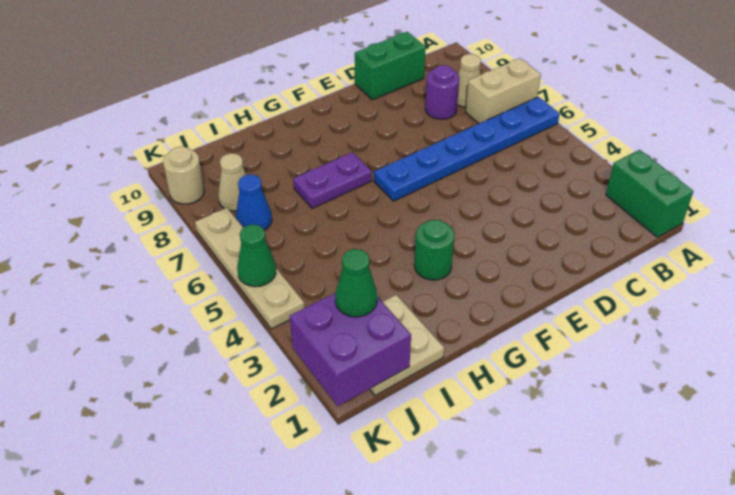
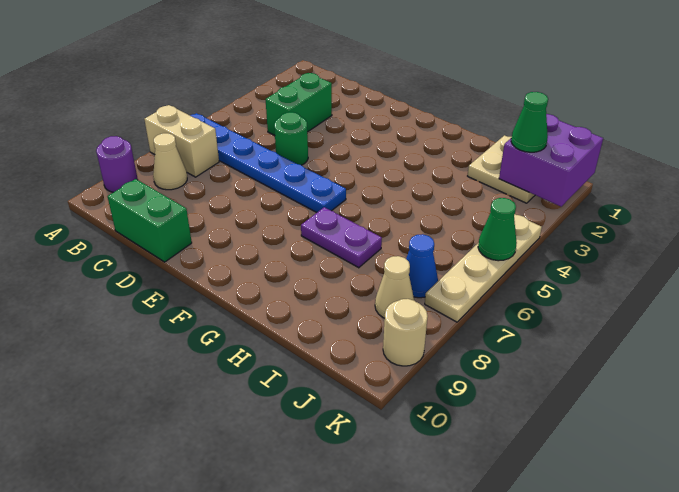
green brick A1:A2 level 1 -> green brick C3:C4 level 1
purple round brick C8 level 1 -> purple round brick A9 level 1
green round brick G3 level 1 -> green round brick D5 level 1

